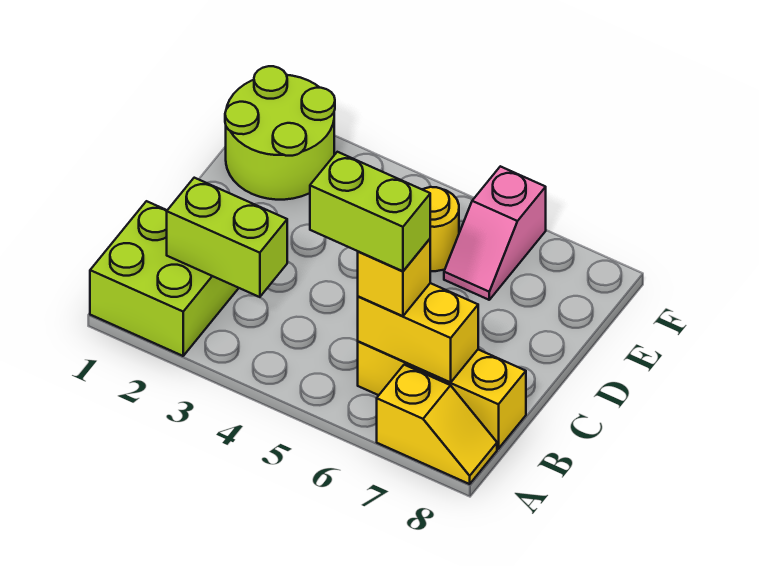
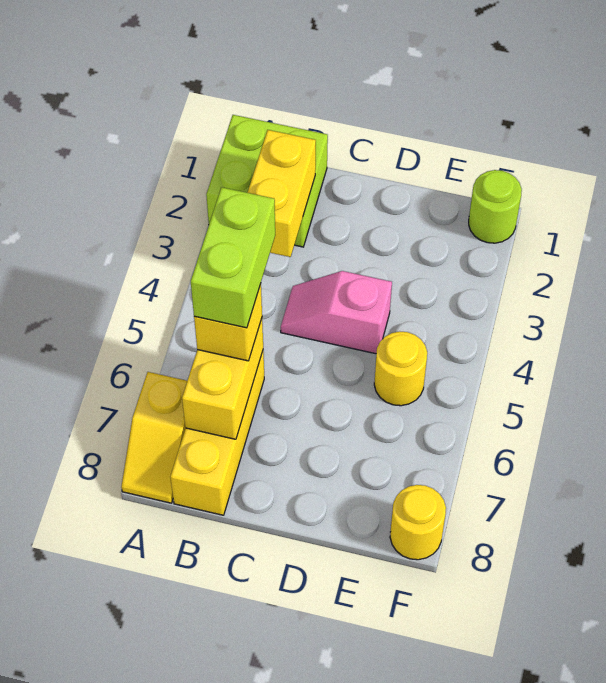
lime brick B2:B3 level 2 -> yellow brick B2:B3 level 2
lime round brick E1:F2 level 1 -> lime round brick F1 level 1
pink slope E6:F6 level 1 top F -> pink slope C4:D4 level 1 top D
none -> yellow round brick F8 level 1

